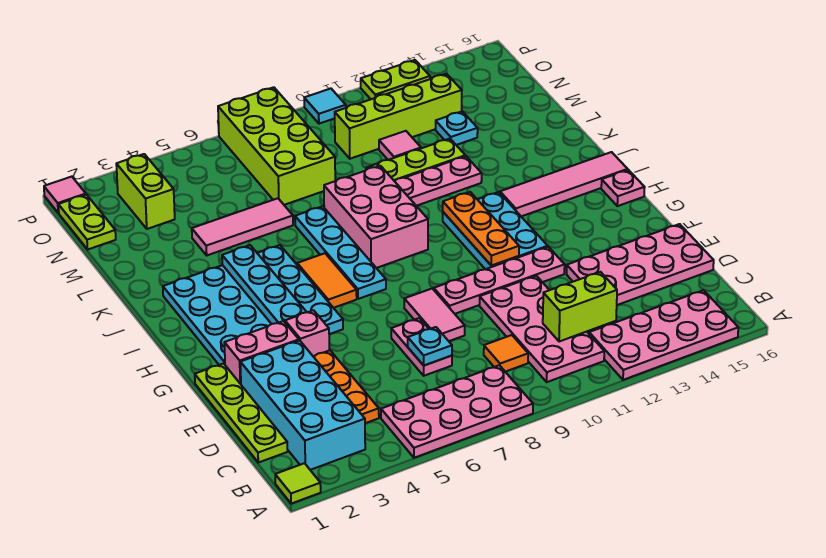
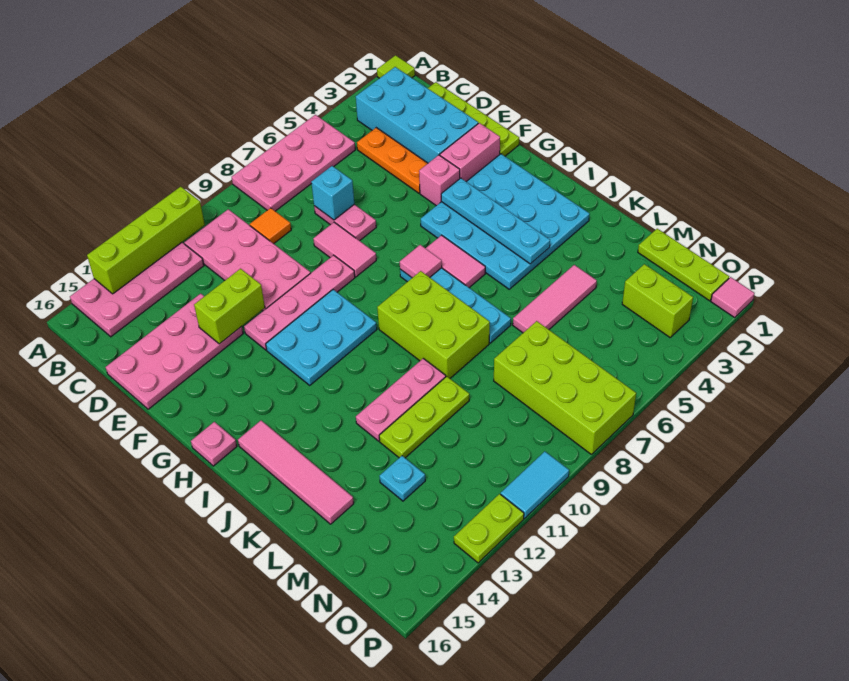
lime brick C11:C12 level 2 -> lime brick E12:E13 level 2
cyan plate D7 level 2 -> cyan brick D7 level 2
cyan plate G11:I12 level 1 -> cyan plate G10:H12 level 1
orange plate G11:I11 level 2 -> none
orange tile H6:I6 level 1 -> pink tile H6:I6 level 1
pink brick I8:K9 level 1 -> lime brick I8:K9 level 1
pink tile I13:I16 level 1 -> pink tile I15:L15 level 1
pink tile M11 level 1 -> pink tile H7 level 2
lime plate N1:O1 level 1 -> lime plate M1:O1 level 1
lime brick N10:N13 level 1 -> lime brick A11:A14 level 2
cyan tile P10 level 1 -> cyan tile P10:P11 level 1

